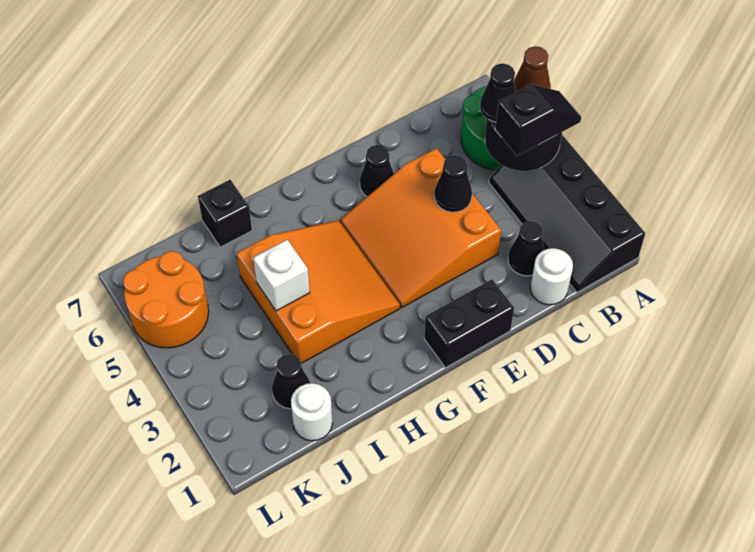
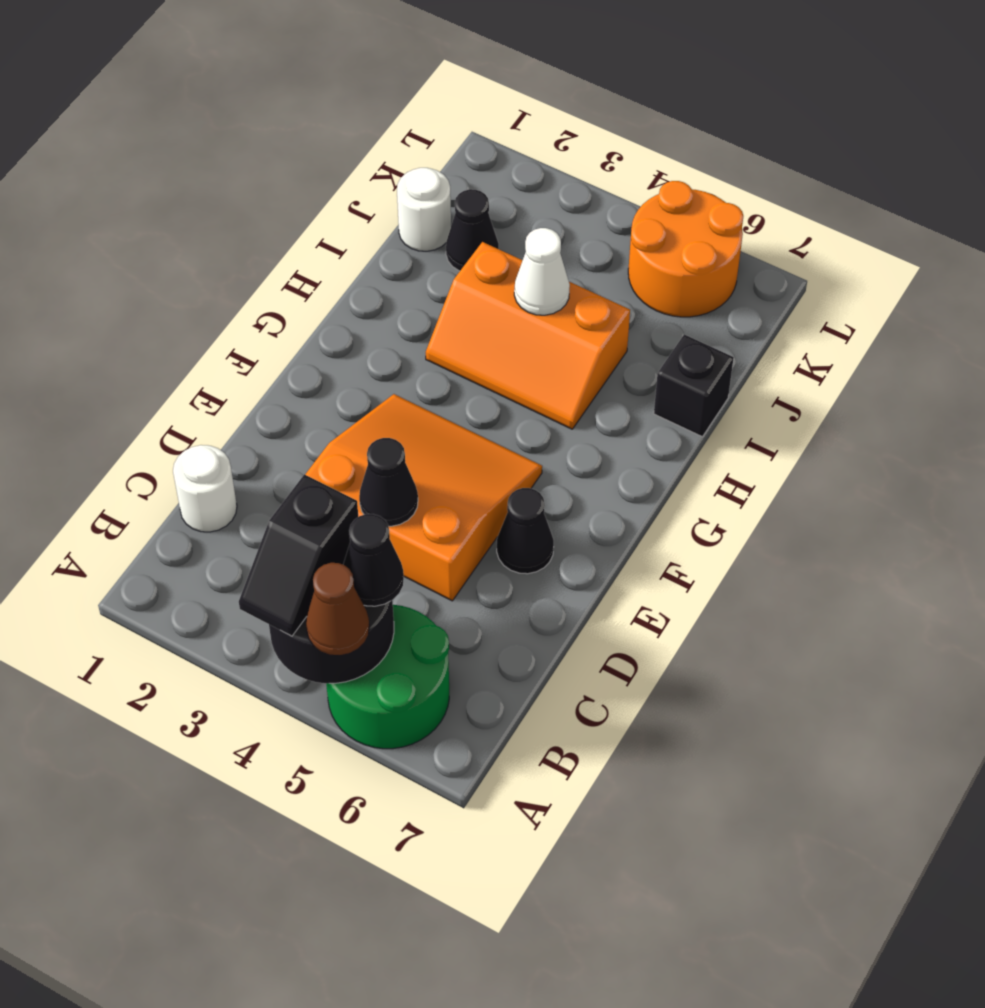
black slope A1:B4 level 1 top A -> none
black cone C2 level 1 -> none
black brick E1:F1 level 1 -> none
orange slope G3:I5 level 1 top I -> orange slope H3:I5 level 1 top I
white brick I4 level 2 -> white cone I4 level 2

